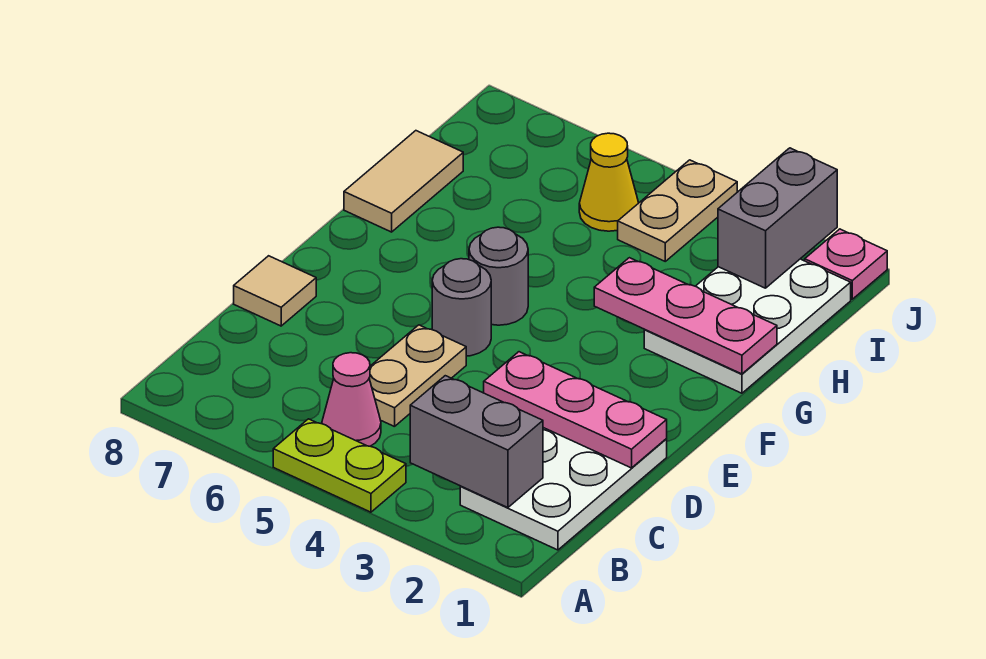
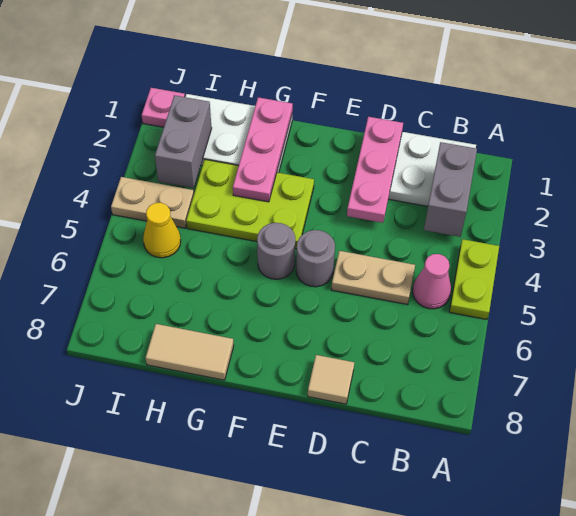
none -> lime plate F3:H4 level 1
grey brick I2:J2 level 2 -> grey brick I2:I3 level 2

